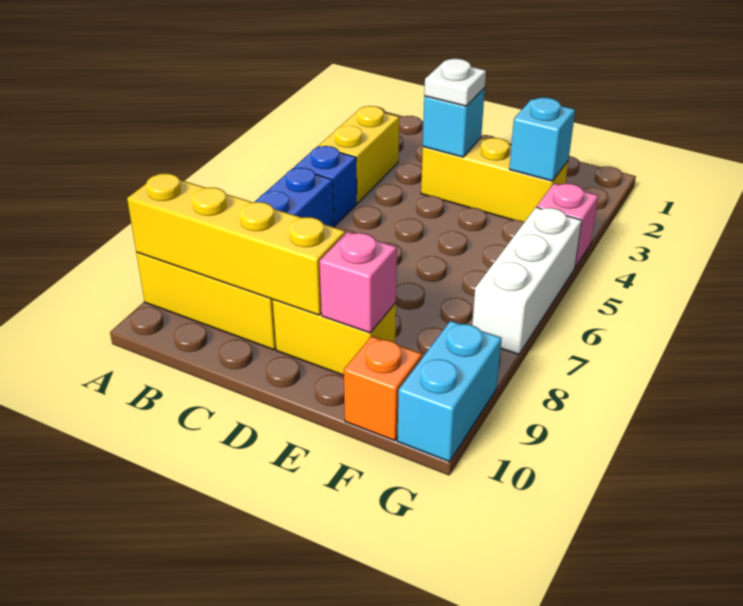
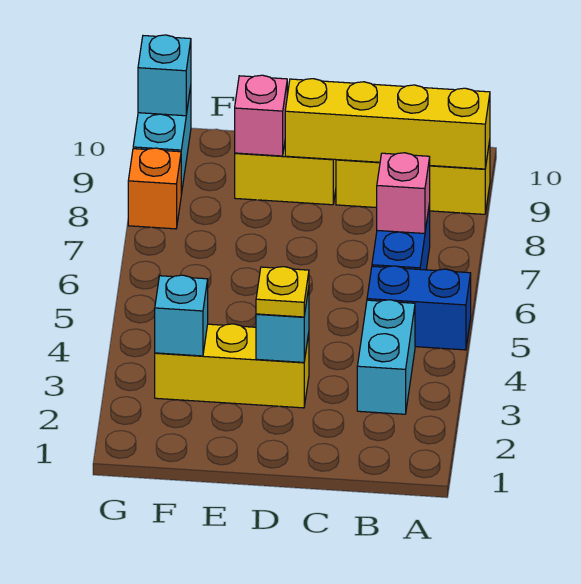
yellow brick B3:B4 level 1 -> cyan brick B3:B4 level 1
blue brick B5 level 1 -> blue brick A5:B5 level 1
white plate D3 level 3 -> yellow plate D3 level 3
orange brick F10 level 1 -> orange brick G8 level 1
pink brick G4 level 1 -> pink brick B7 level 2
white brick G5:G7 level 1 -> none
none -> cyan brick G10 level 2

